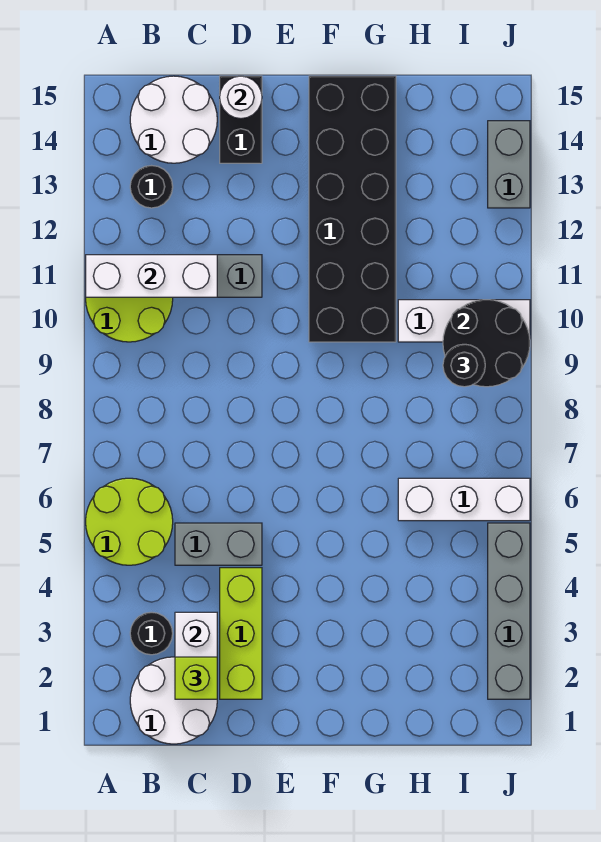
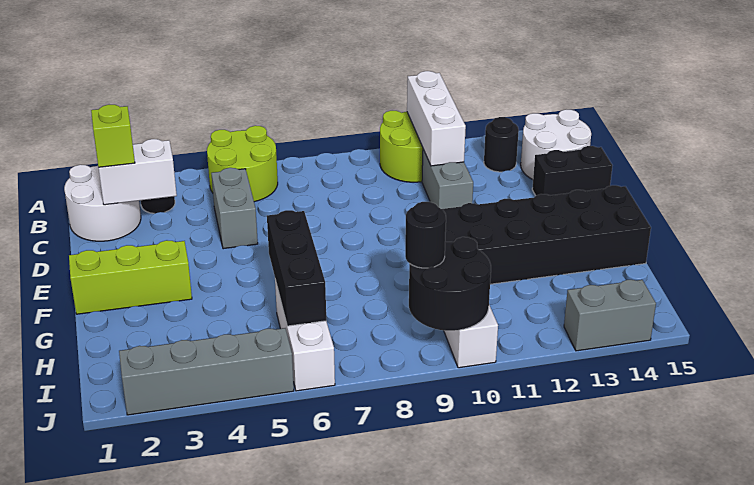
lime brick D2:D4 level 1 -> lime brick F1:F3 level 1
white round brick D15 level 2 -> none
none -> black brick G6:I6 level 2

